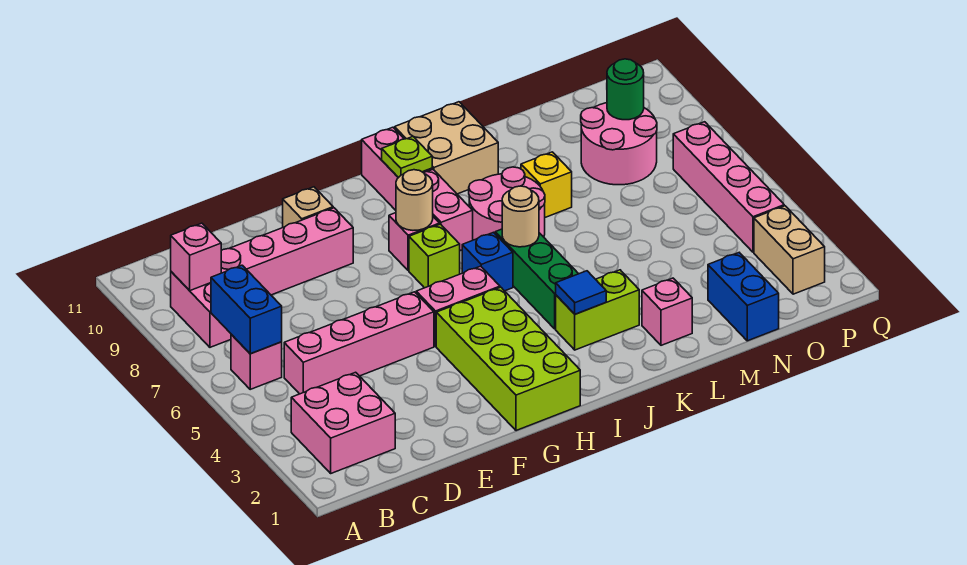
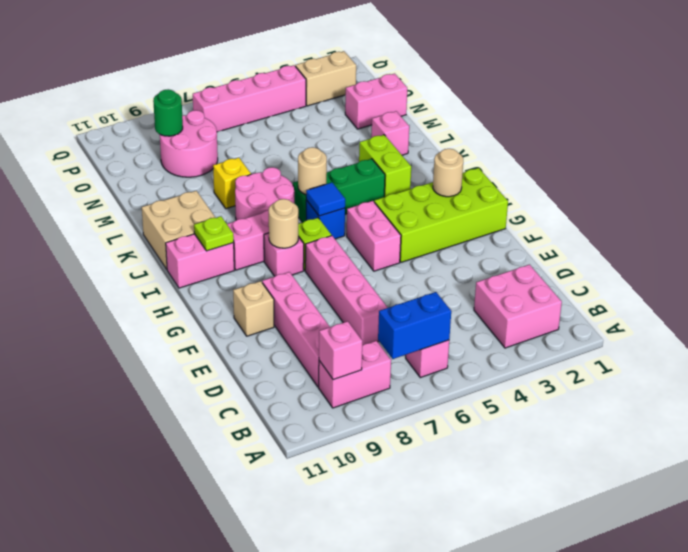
pink brick C5:F5 level 1 -> pink brick D7:G7 level 1
none -> tan round brick H2 level 2
blue tile J3 level 2 -> blue tile I6 level 2
blue brick N1:N2 level 1 -> pink brick N1:N2 level 1

